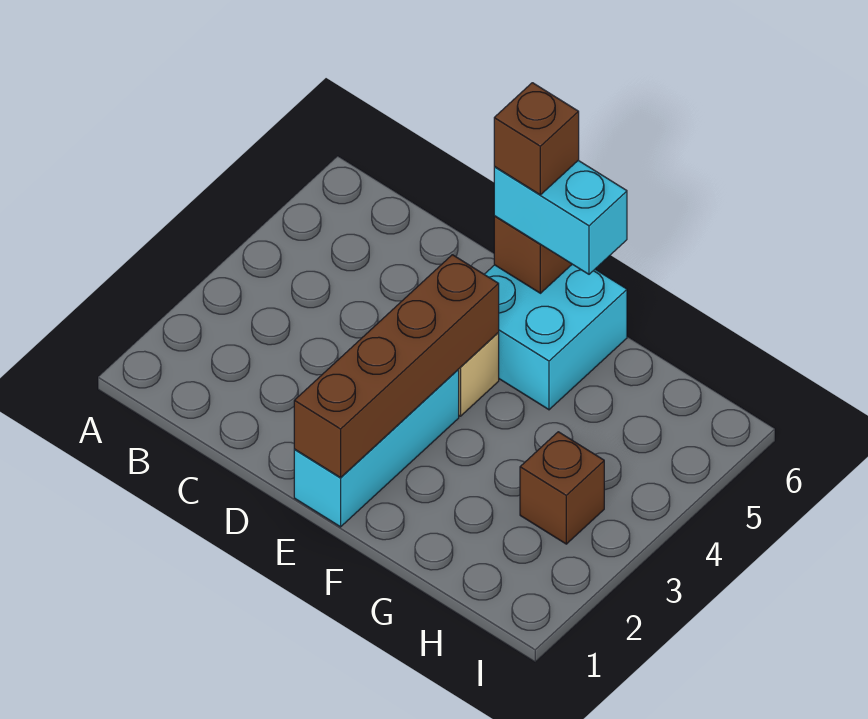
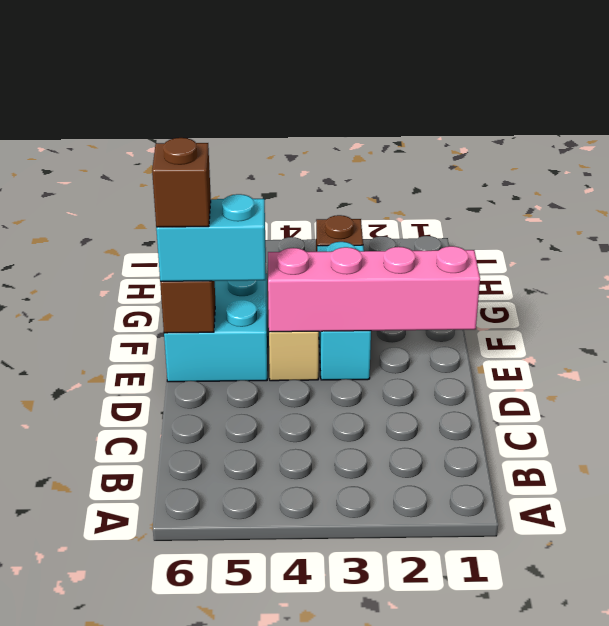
cyan brick E1:E3 level 1 -> cyan brick E3:G3 level 1
brown brick E1:E4 level 2 -> pink brick E1:E4 level 2
cyan brick E6:F6 level 3 -> cyan brick E5:E6 level 3

